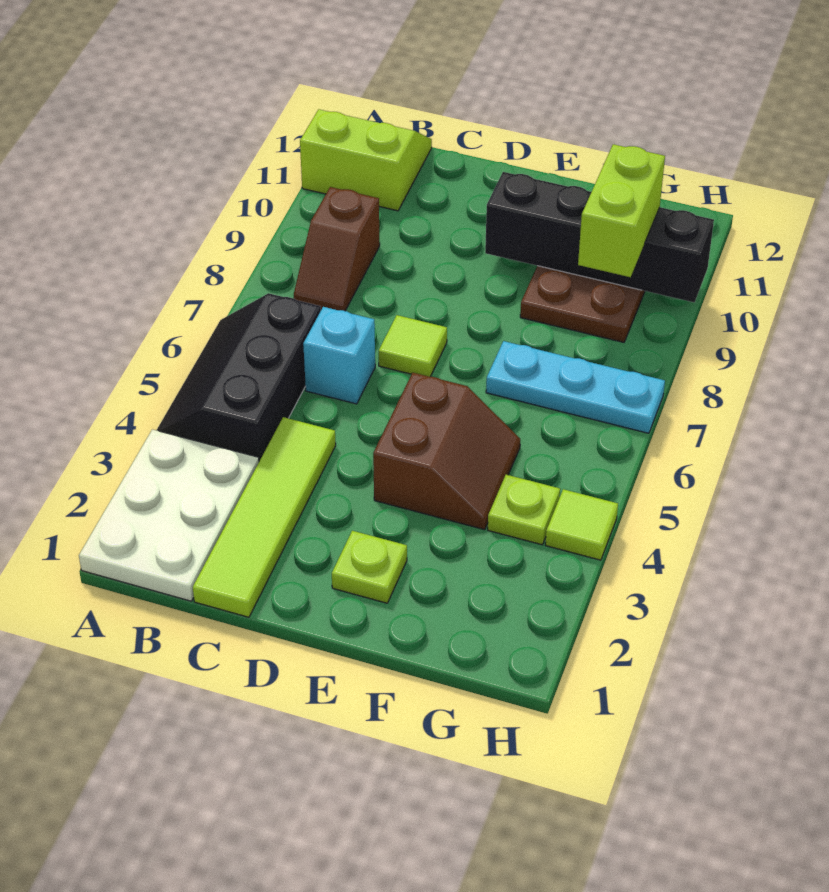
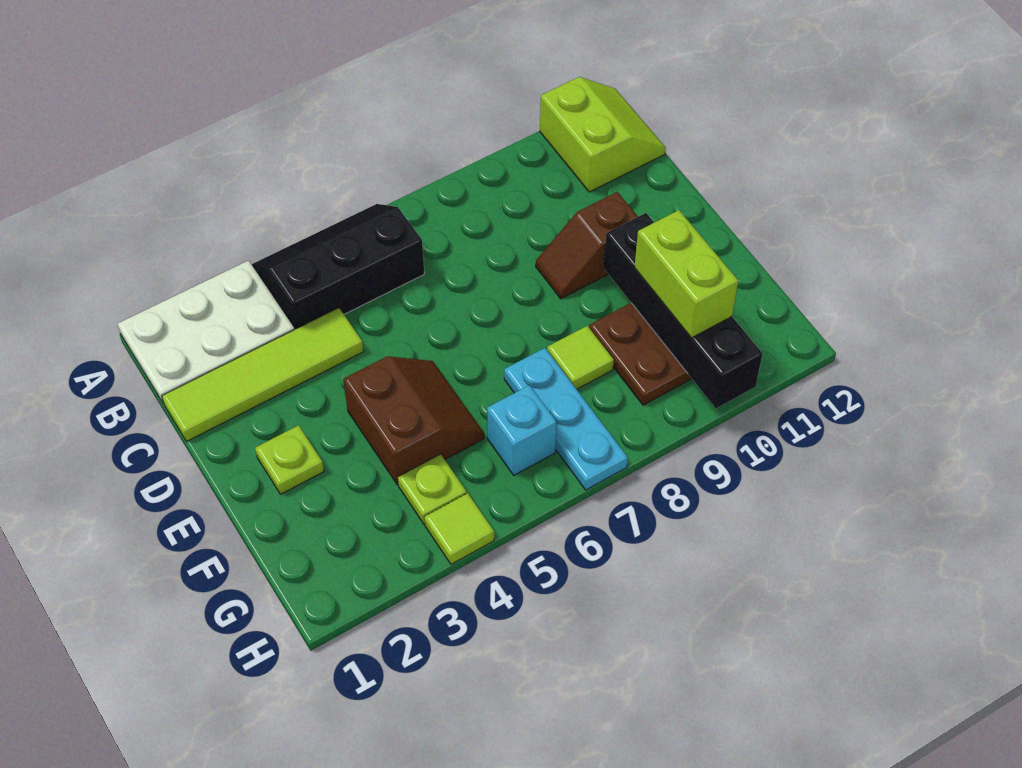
brown slope B8:B9 level 1 top 9 -> brown slope D9:D10 level 1 top 10
cyan brick C6 level 1 -> cyan brick G6 level 1
lime tile D7 level 1 -> lime tile F8 level 1
brown slope E4:F5 level 1 top E -> brown slope E4:F5 level 1 top 4
lime brick G9:G10 level 3 -> lime brick F10:G10 level 3

